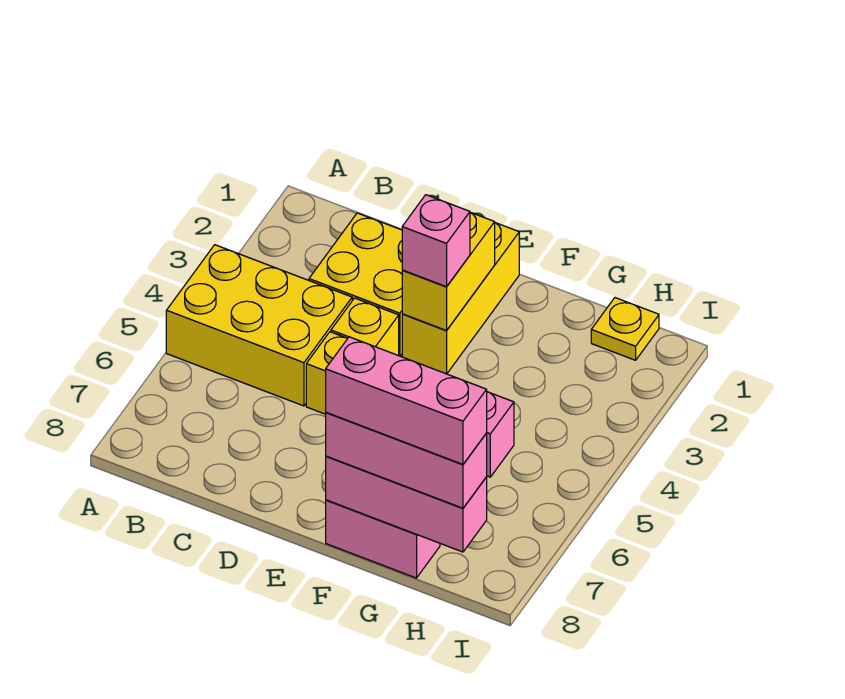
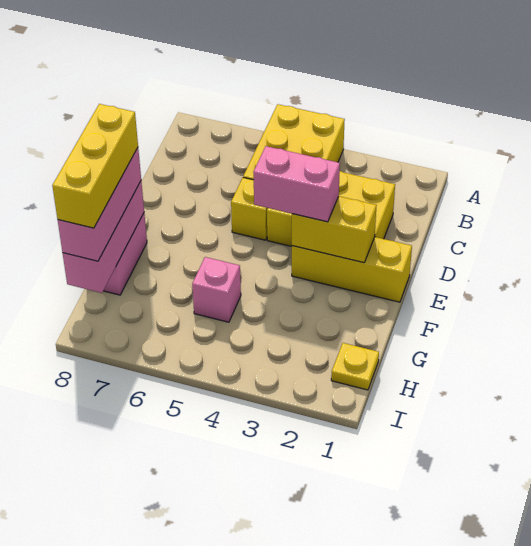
pink brick E3 level 3 -> pink brick E3:E4 level 3
pink brick F8:H8 level 4 -> yellow brick F8:H8 level 4

